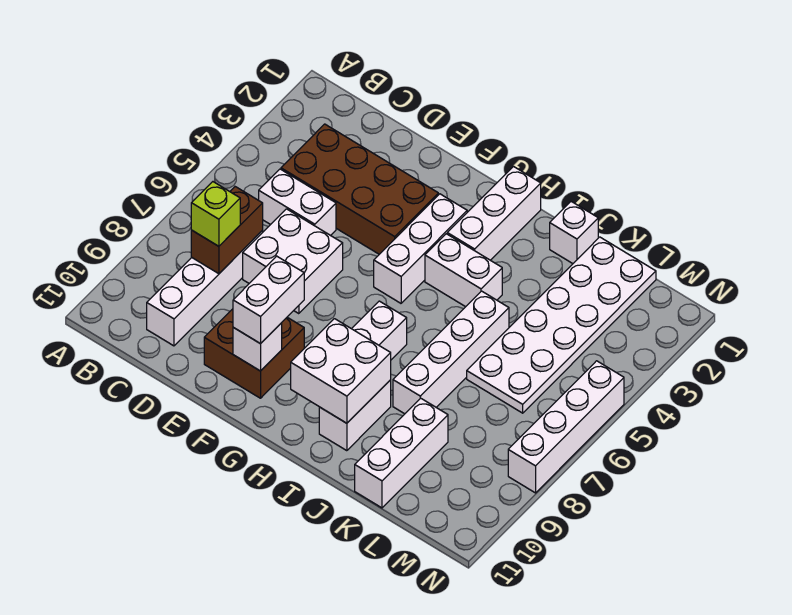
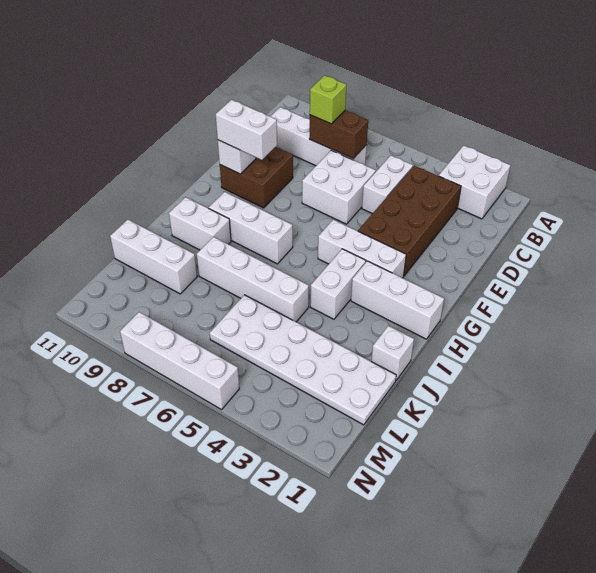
white brick H9:I10 level 2 -> white brick A2:B3 level 1

